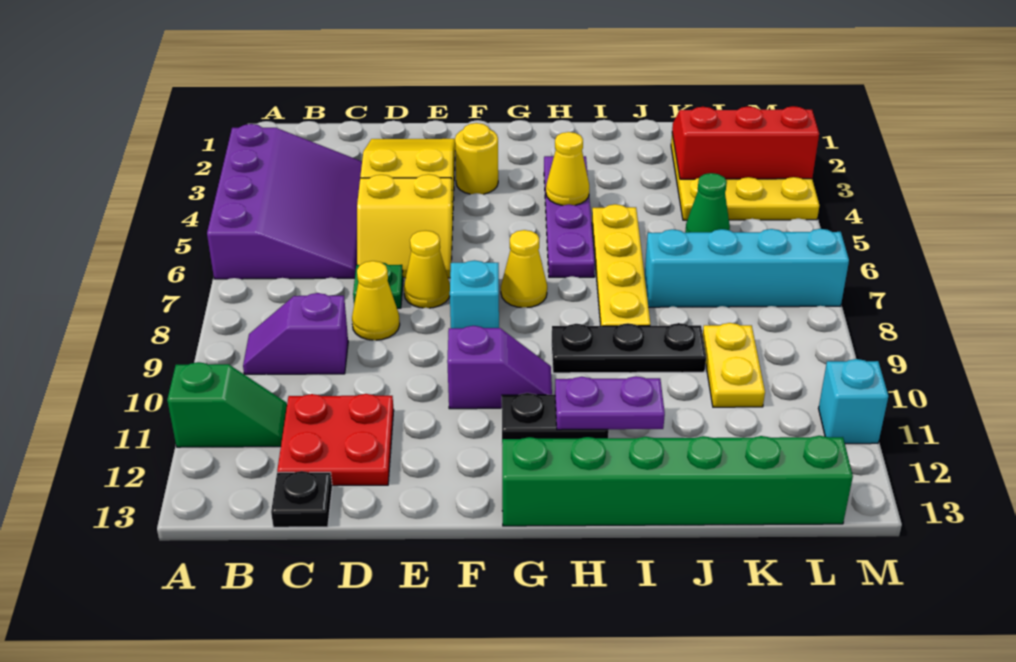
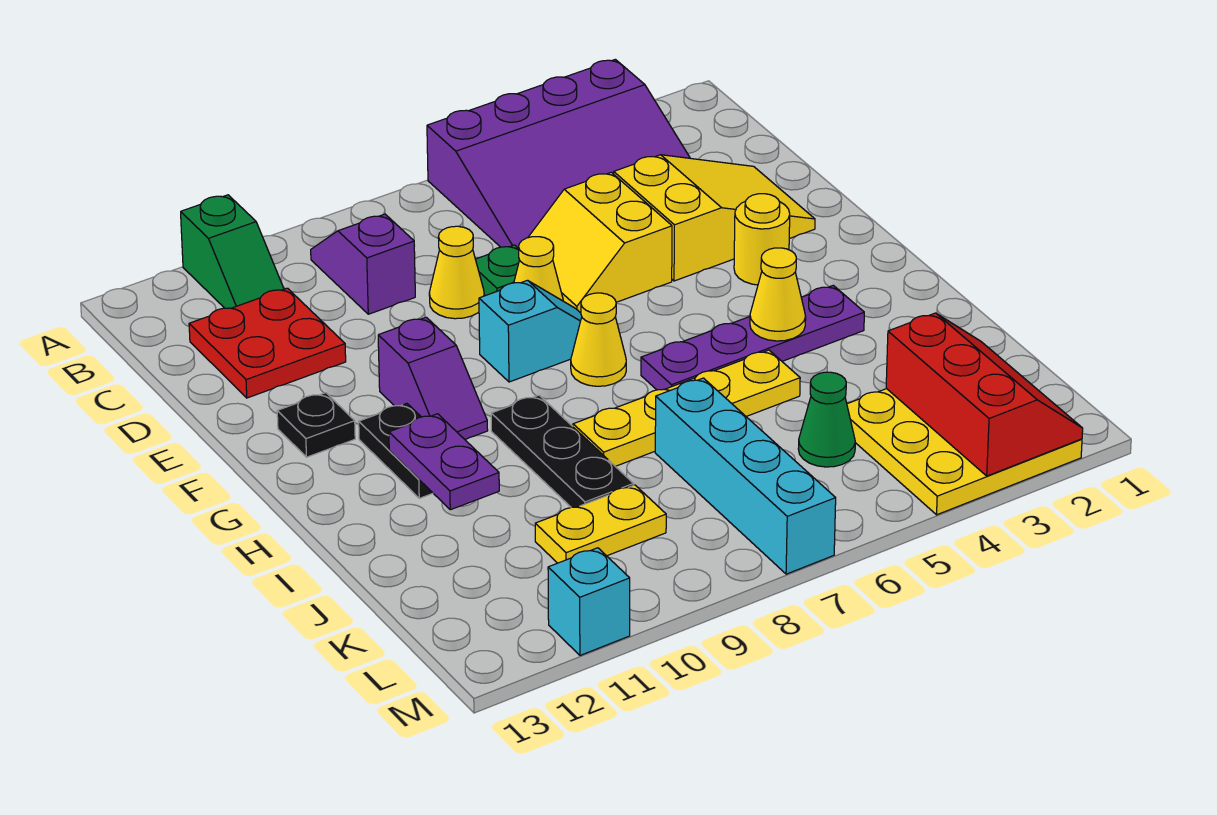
black plate C13 level 1 -> black plate F12 level 1
green brick G13:L13 level 1 -> none

